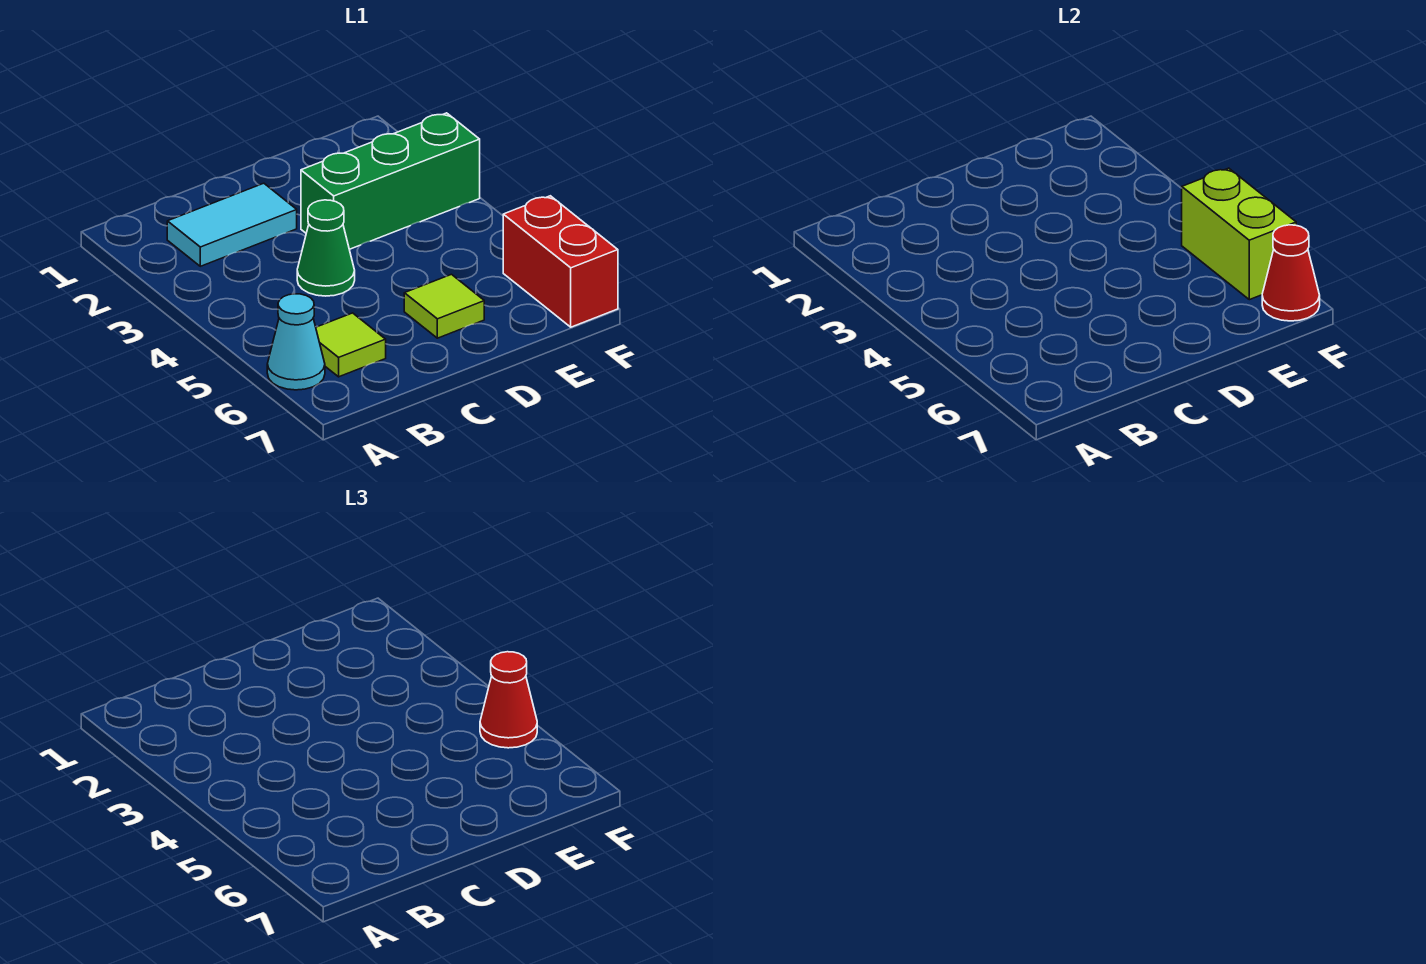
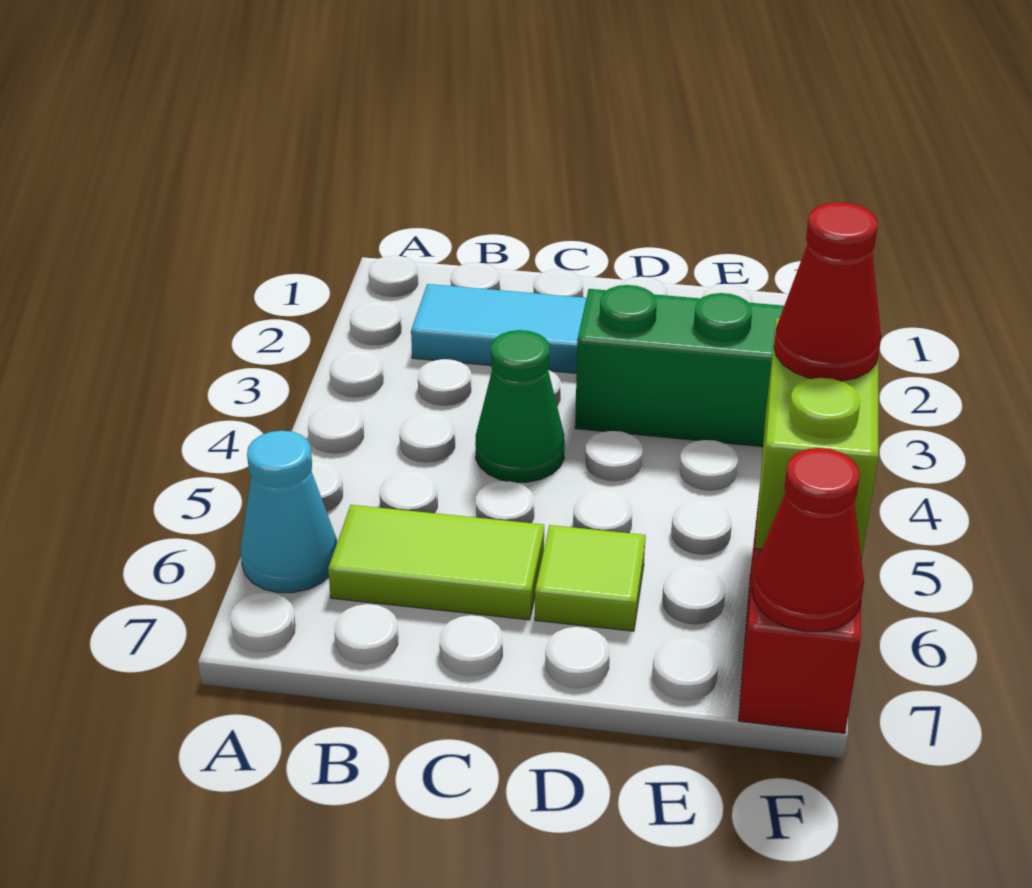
lime tile B6 level 1 -> lime tile B6:C6 level 1

